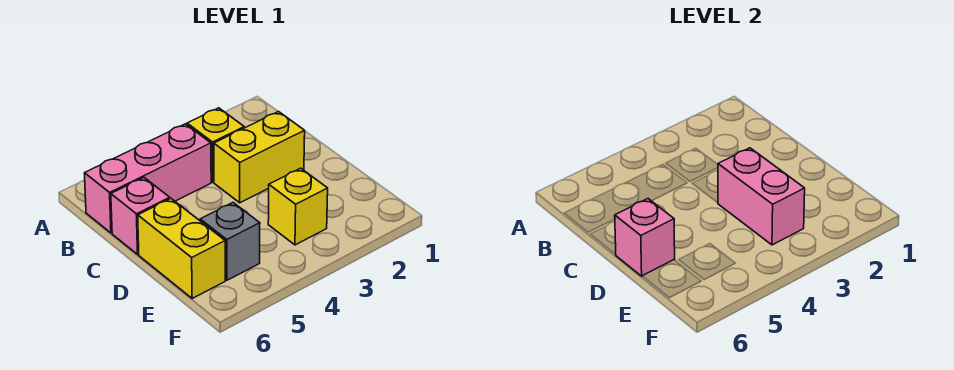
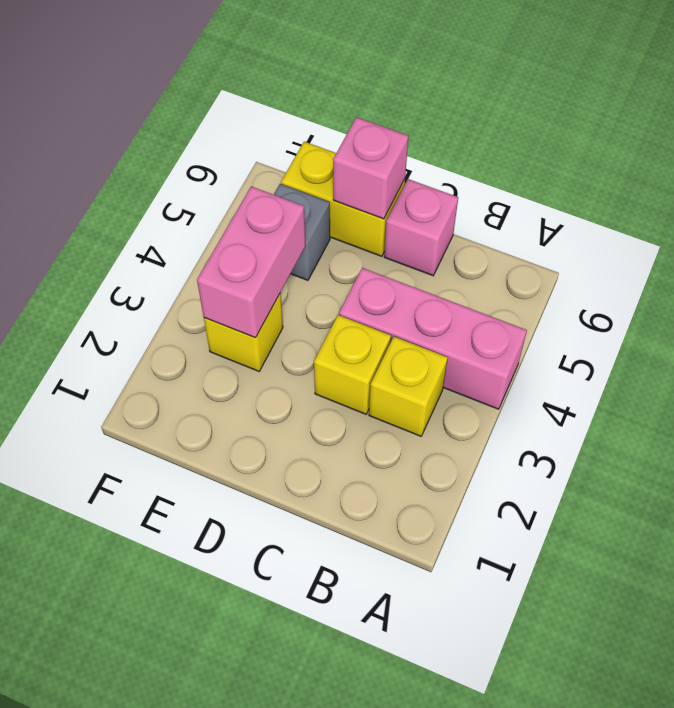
pink brick B4:B6 level 1 -> pink brick A4:C4 level 1
yellow brick C2:C3 level 1 -> yellow brick C3 level 1
pink brick D3:E3 level 2 -> pink brick E3:E4 level 2

